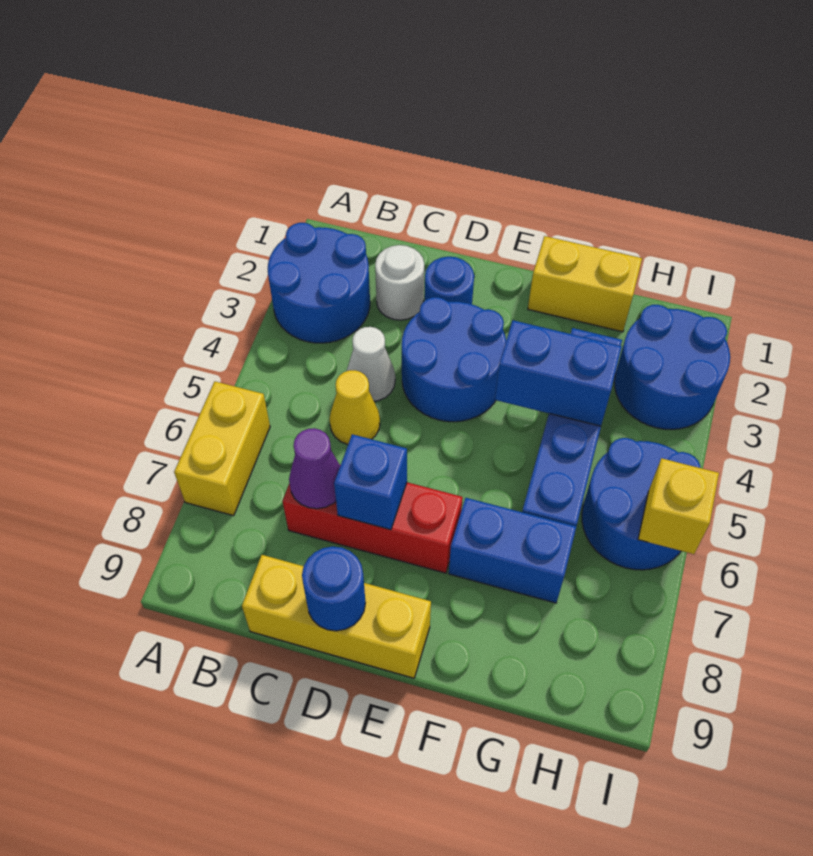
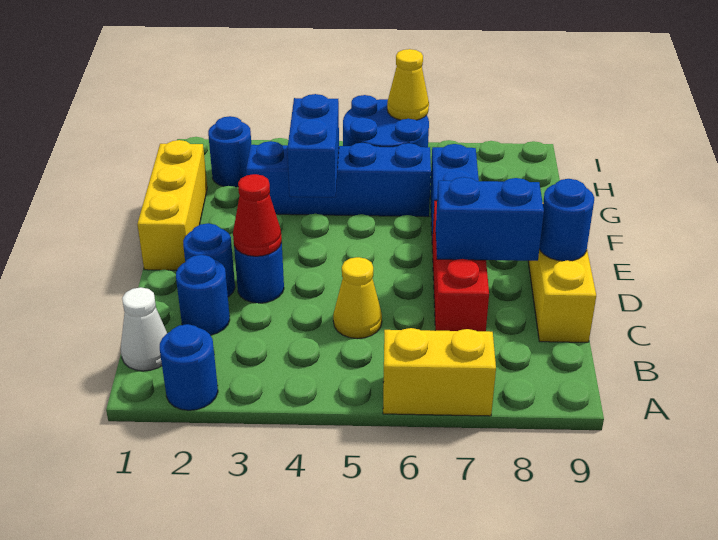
blue round brick A2:B3 level 1 -> blue round brick A2 level 1
white round brick C2 level 1 -> blue round brick C2 level 1
white cone C4 level 1 -> white cone B1 level 1
purple cone C7 level 2 -> none
blue round brick D3:E4 level 1 -> blue round brick D3 level 1
none -> red cone D3 level 2
blue brick D7 level 2 -> blue brick D7:D8 level 2
yellow brick F1:G1 level 1 -> yellow brick E1:G1 level 1
blue round brick H2:I3 level 1 -> blue round brick H2 level 1
yellow brick I6 level 2 -> yellow cone I6 level 2

